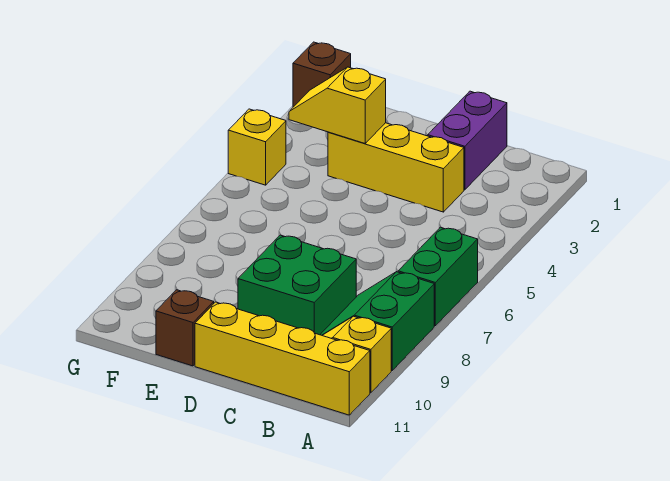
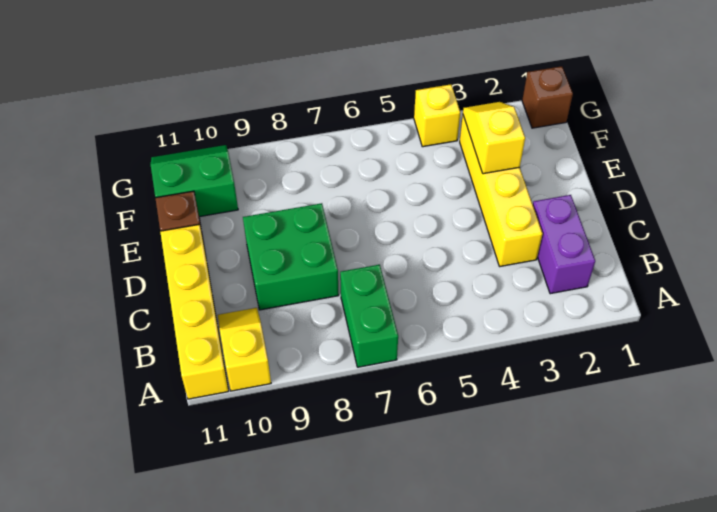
green brick A6:A7 level 1 -> green brick A7:B7 level 1
green slope A8:B9 level 1 top A -> green slope F10:G11 level 1 top F
purple brick C1:C2 level 1 -> purple brick B2:C2 level 1
yellow brick C3:E3 level 1 -> yellow brick C3:F3 level 1

